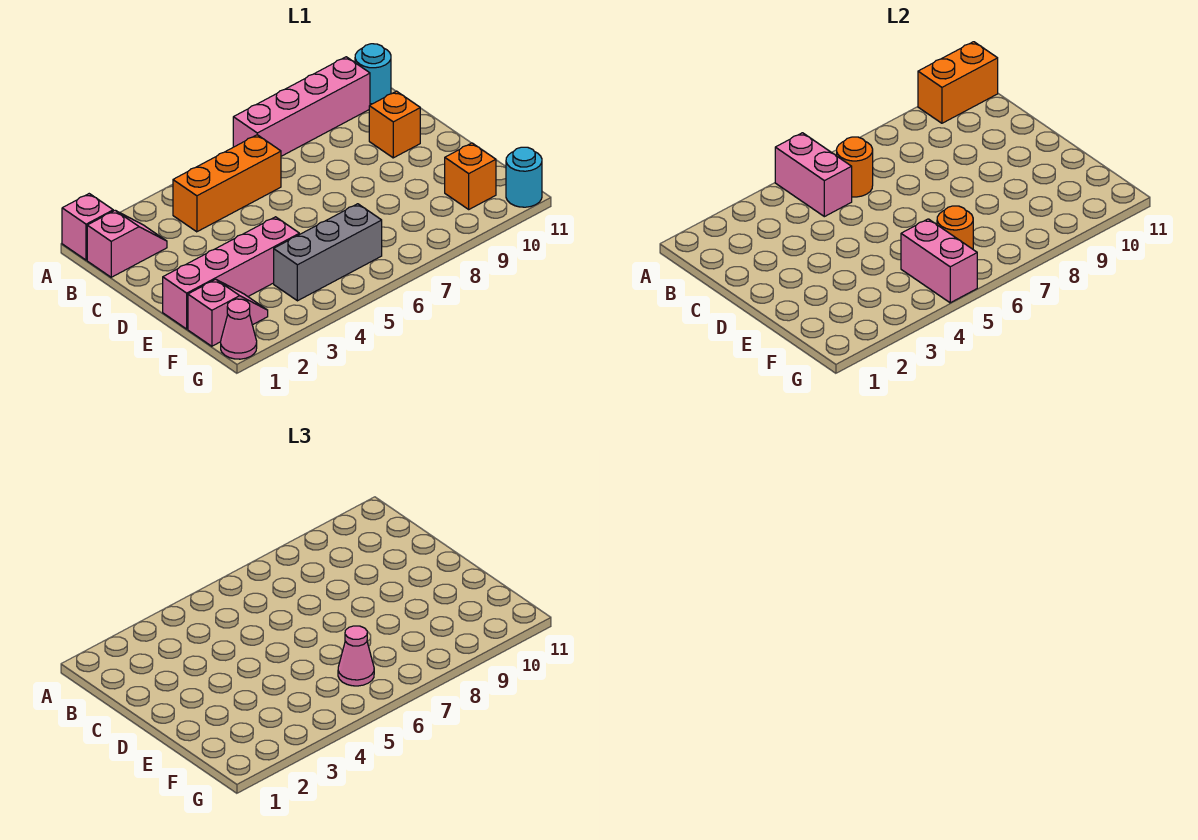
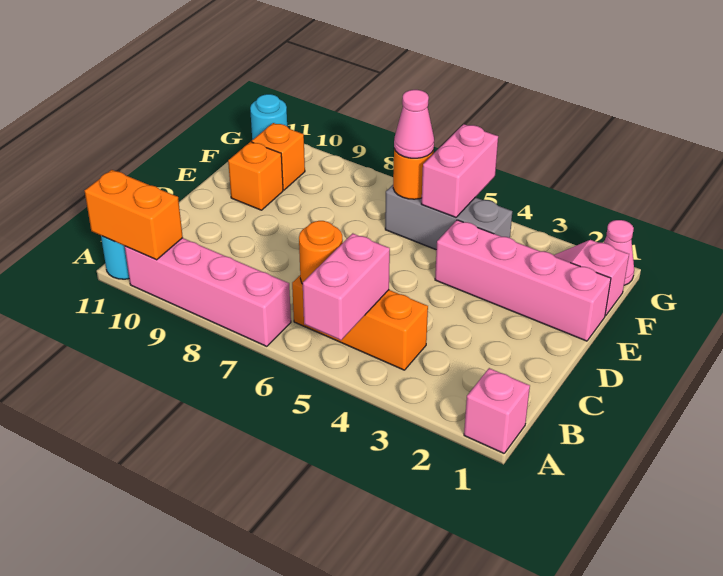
pink slope B1:B2 level 1 top 1 -> none
orange brick C10 level 1 -> orange brick E10 level 1

